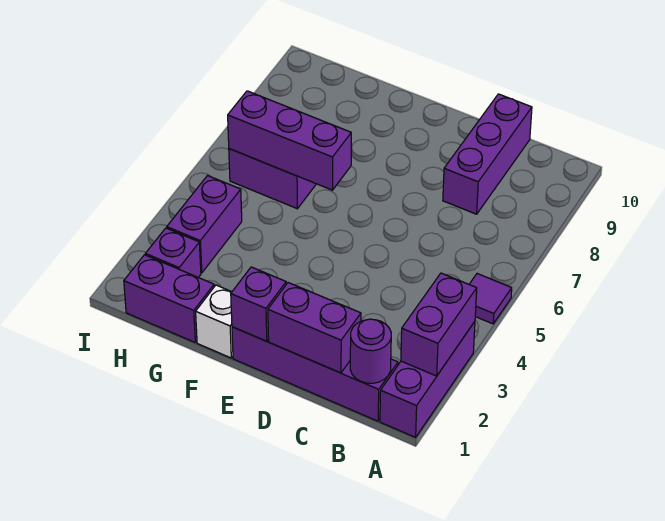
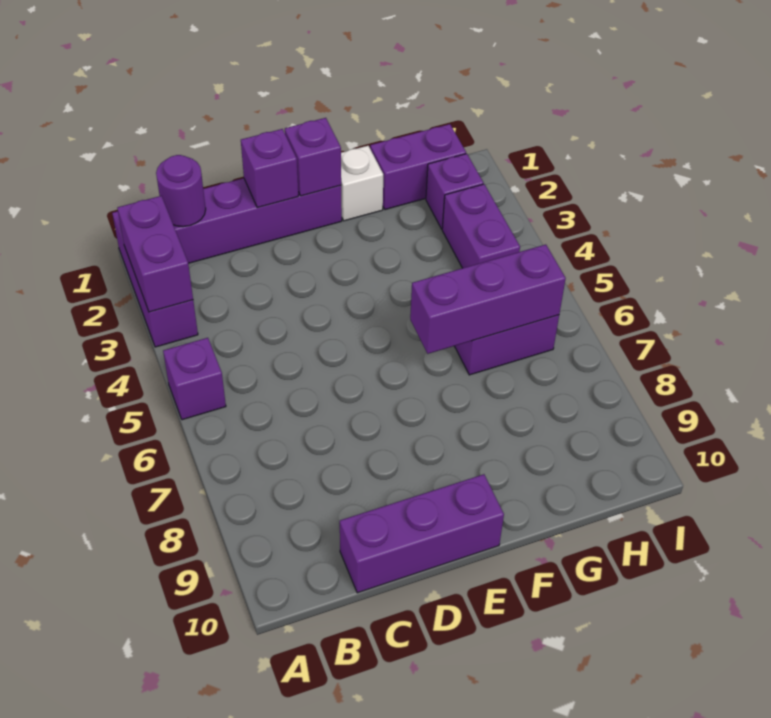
purple tile A5 level 1 -> purple brick A5 level 1
purple brick C1:D1 level 2 -> purple brick D1 level 2
purple brick C8:C10 level 1 -> purple brick C10:E10 level 1

